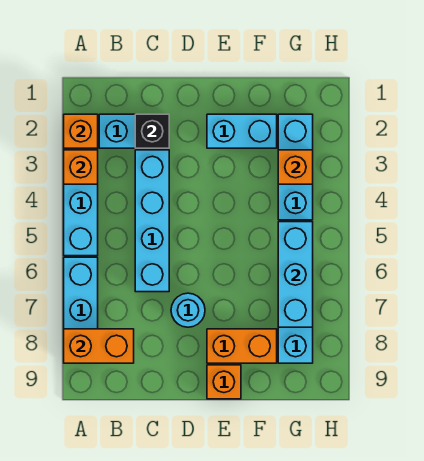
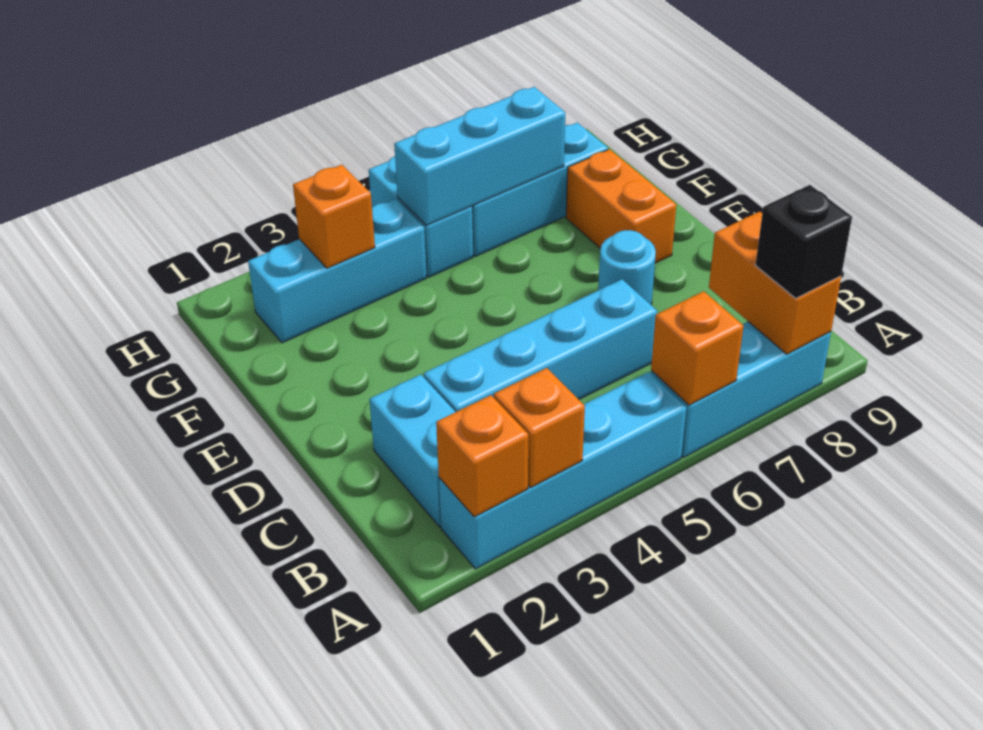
black brick C2 level 2 -> black brick A8 level 3
cyan brick E2:F2 level 1 -> cyan brick G5:H5 level 1
orange brick E9 level 1 -> orange brick A6 level 2

